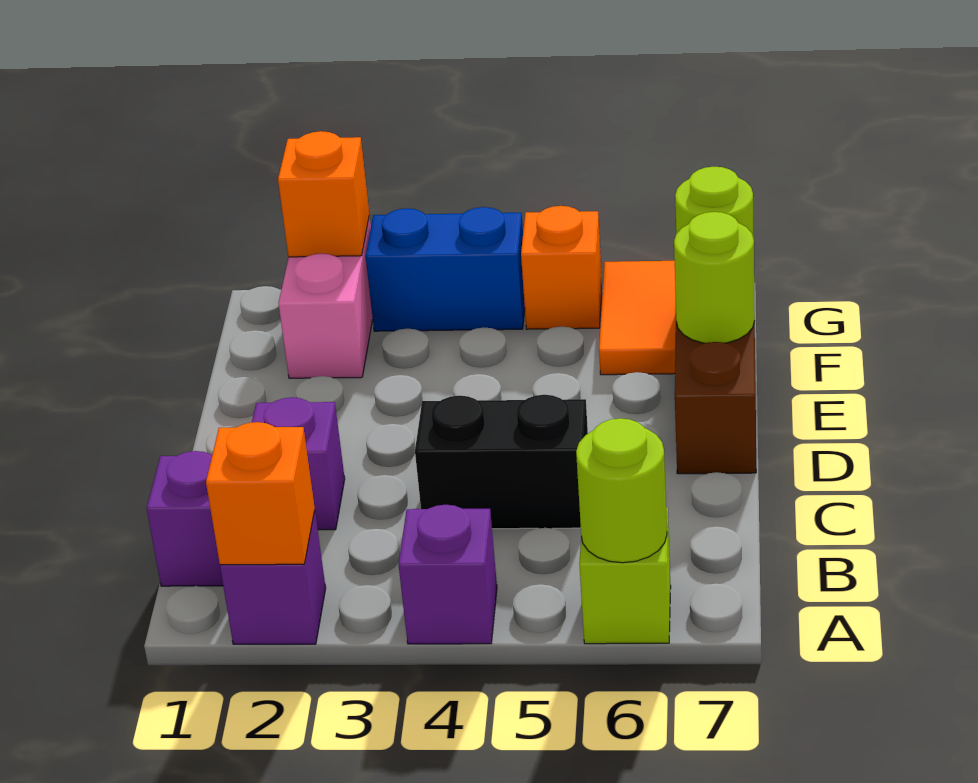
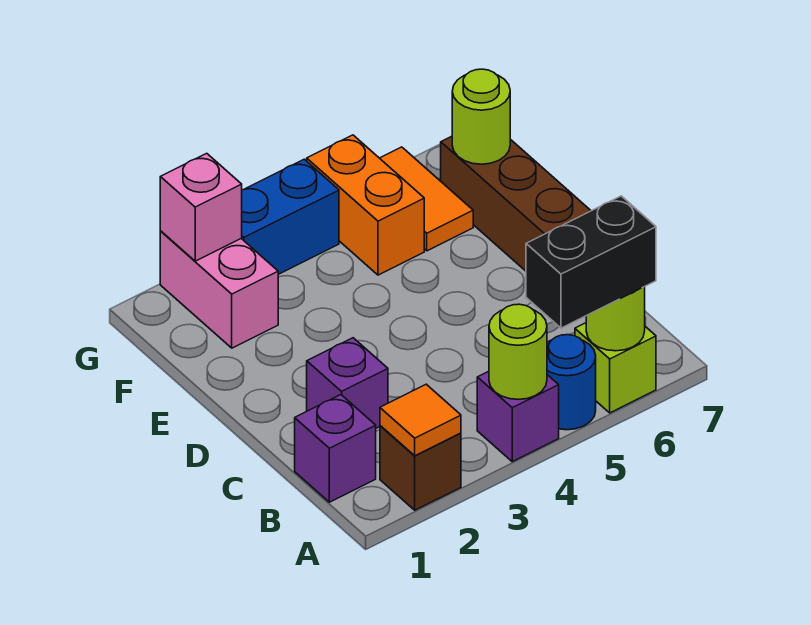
purple brick A2 level 1 -> brown brick A2 level 1
orange brick A2 level 2 -> orange tile A2 level 2
none -> blue round brick A5 level 1
black brick C4:C5 level 1 -> black brick A5:A6 level 3
lime round brick E7 level 2 -> lime round brick A4 level 2
orange brick G2 level 2 -> pink brick G2 level 2
orange brick G5 level 1 -> orange brick F5:G5 level 1

